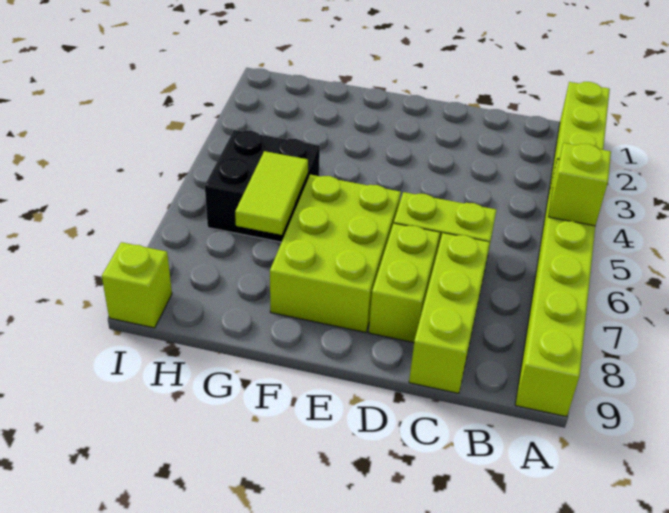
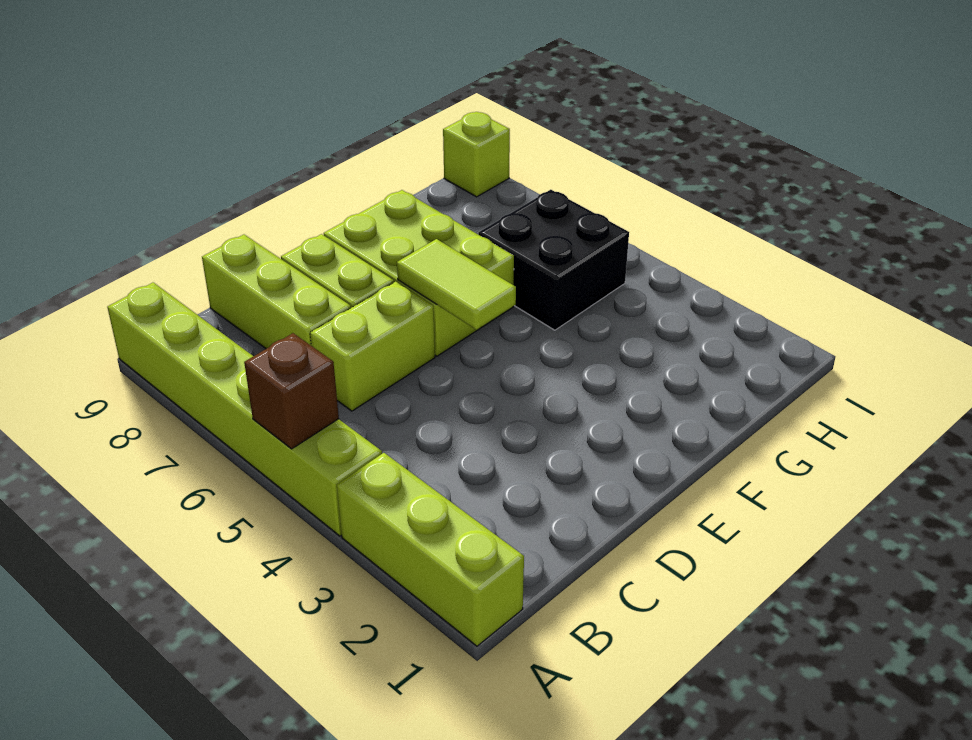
lime brick A5 level 2 -> brown brick A5 level 2
lime tile G6:G7 level 2 -> lime tile E5:E6 level 2

